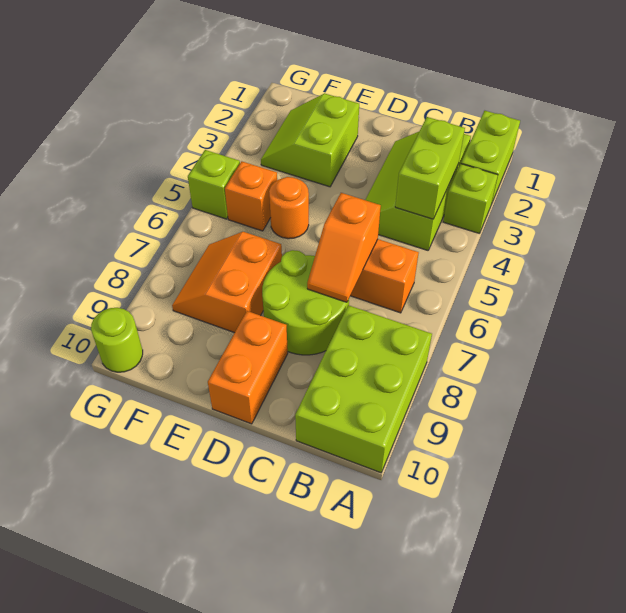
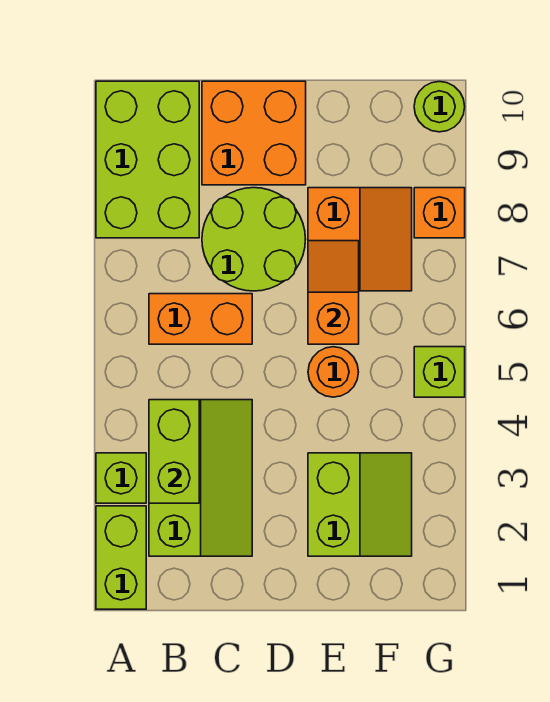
orange slope C6:C7 level 2 top 6 -> orange slope E6:E7 level 2 top 6
orange brick D9:D10 level 1 -> orange brick C9:D10 level 1
orange brick F5 level 1 -> orange brick G8 level 1

